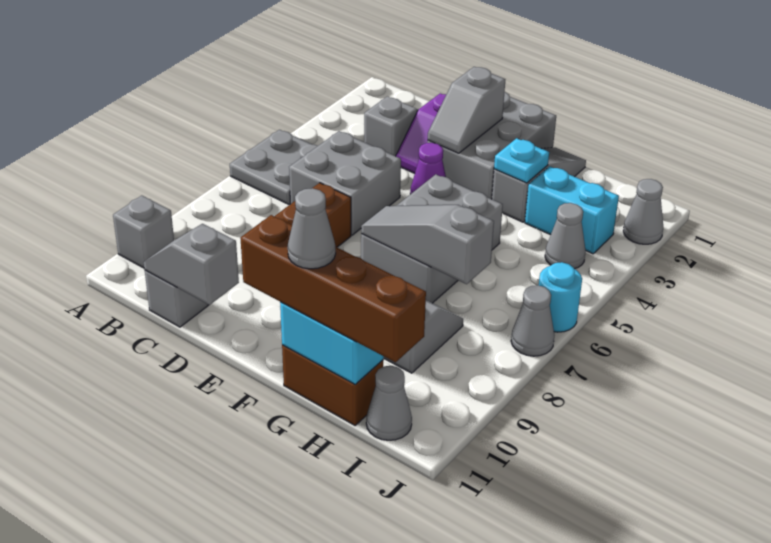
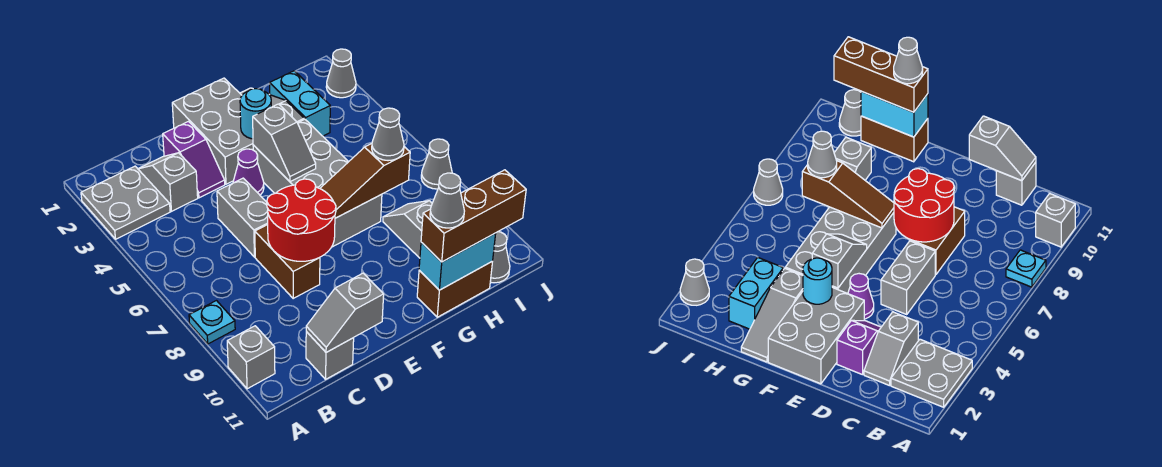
grey plate A5:B6 level 1 -> grey plate A2:B3 level 1
grey brick C5:D6 level 1 -> grey brick D5:D6 level 1
none -> red round brick D7:E8 level 2
grey slope E2:E3 level 2 top 2 -> grey slope F4:F5 level 2 top 4
grey brick F5:G7 level 1 -> grey brick F4:G7 level 1
grey slope F7:H7 level 2 top H -> brown slope F7:H7 level 2 top H
brown brick F11:I11 level 3 -> brown brick G11:I11 level 3
cyan plate G3 level 2 -> cyan plate A8 level 1
cyan brick H3:I3 level 1 -> cyan brick H2:H3 level 1
grey cone I4 level 1 -> grey cone H7 level 3
cyan round brick J6 level 1 -> cyan round brick F3 level 2

